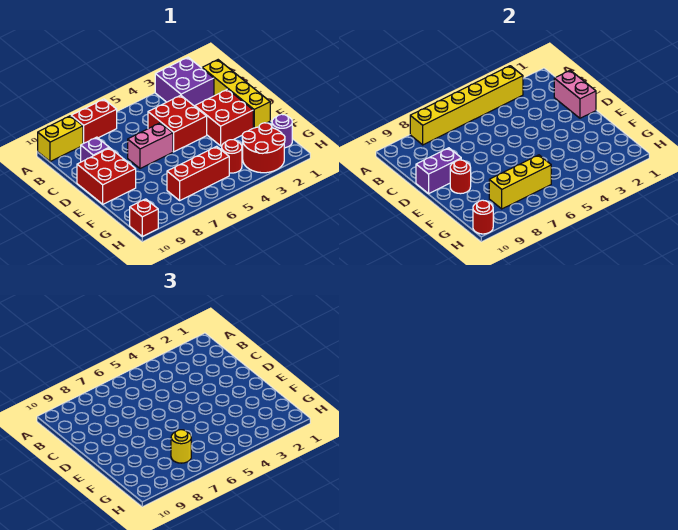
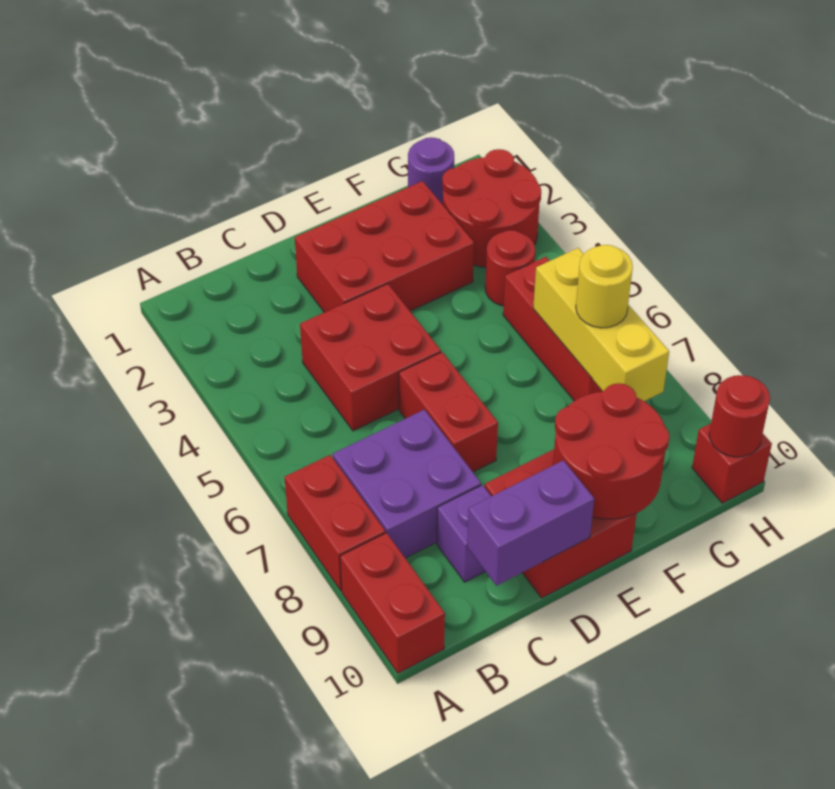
purple brick A2:B3 level 1 -> purple brick B7:C8 level 1
yellow brick A3:A8 level 2 -> none
yellow brick A9:A10 level 1 -> red brick A9:A10 level 1
yellow brick B1:E1 level 1 -> none
pink brick C1:D1 level 2 -> none
red brick D2:E3 level 1 -> red brick D2:F3 level 1
pink brick D6:D7 level 1 -> red brick D6:D7 level 1
purple brick D9:D10 level 2 -> purple brick C10:D10 level 2
red round brick E9 level 2 -> red round brick E9:F10 level 2

